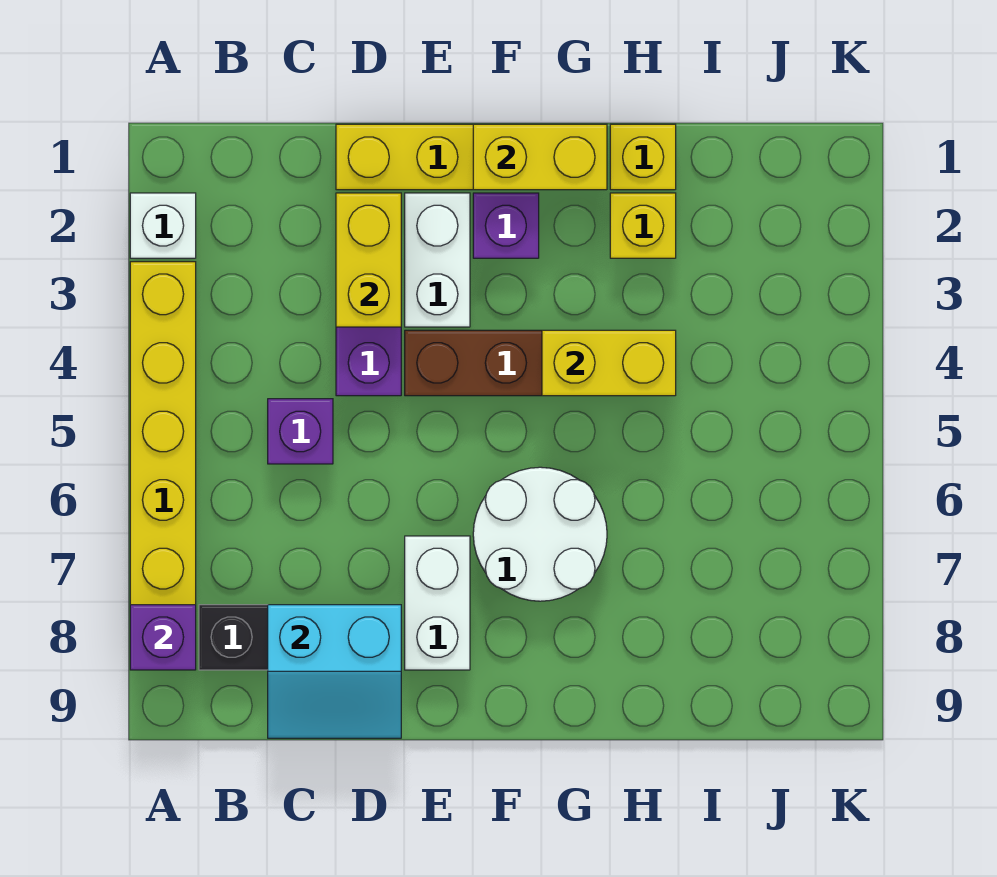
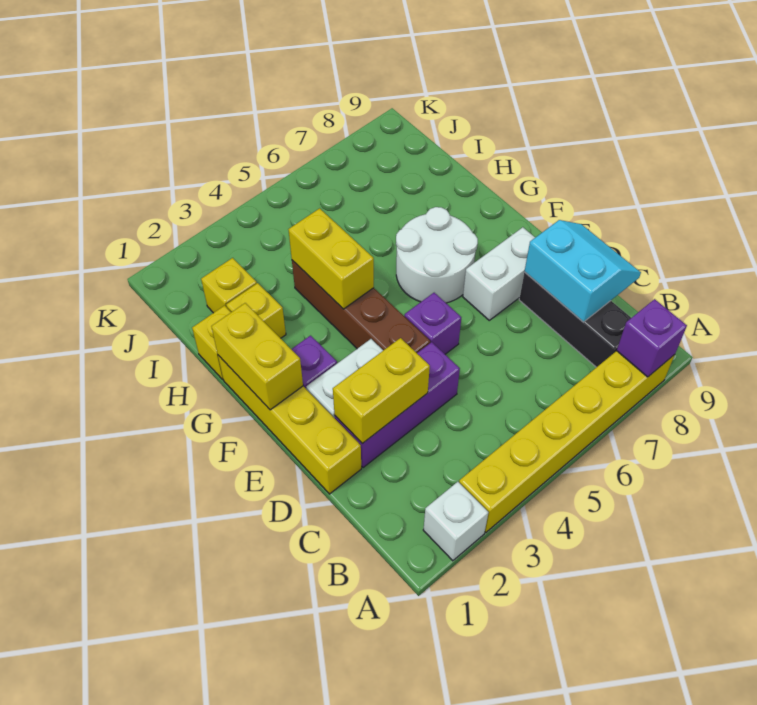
purple brick C5 level 1 -> purple brick E5 level 1
none -> yellow brick I2 level 1

